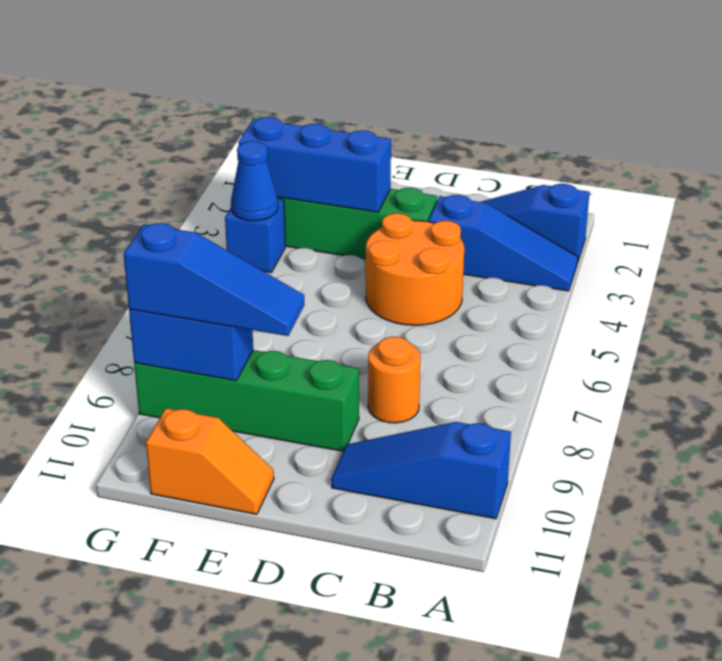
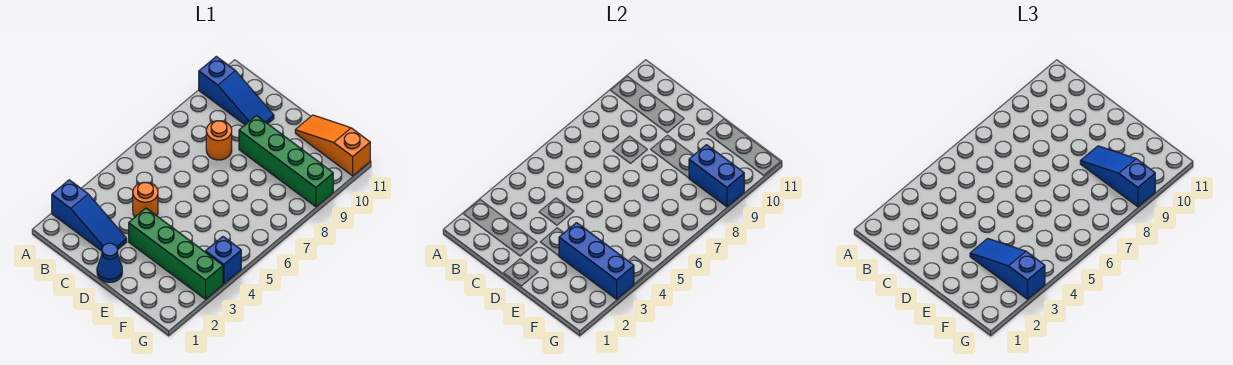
blue slope A3:C3 level 1 top C -> blue slope E3:G3 level 3 top G
orange round brick C4:D5 level 1 -> orange round brick C4 level 1
orange slope E11:F11 level 1 top F -> orange slope E11:G11 level 1 top G
blue cone G4 level 2 -> blue cone D1 level 1

